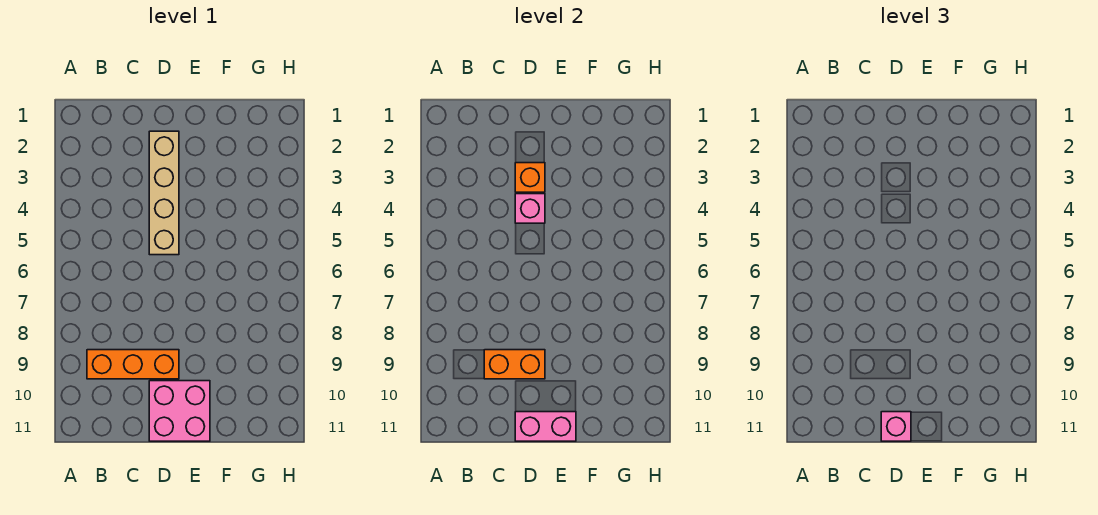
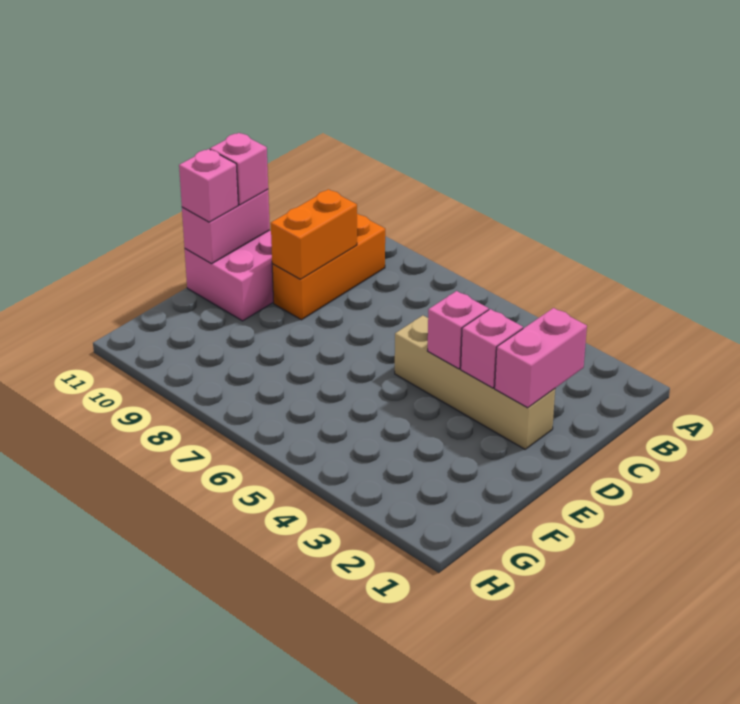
none -> pink brick C2:D2 level 2
orange brick D3 level 2 -> pink brick D3 level 2
none -> pink brick E11 level 3

